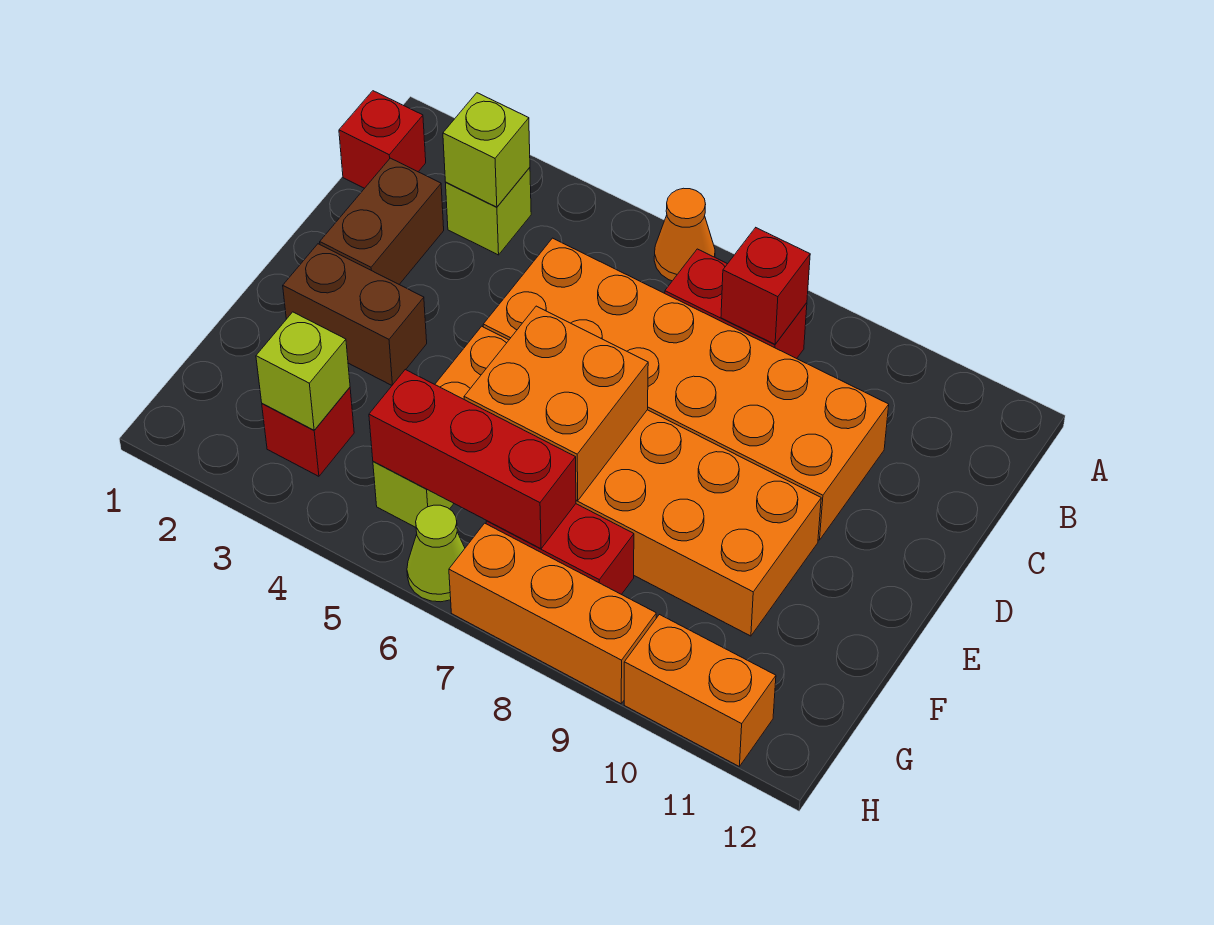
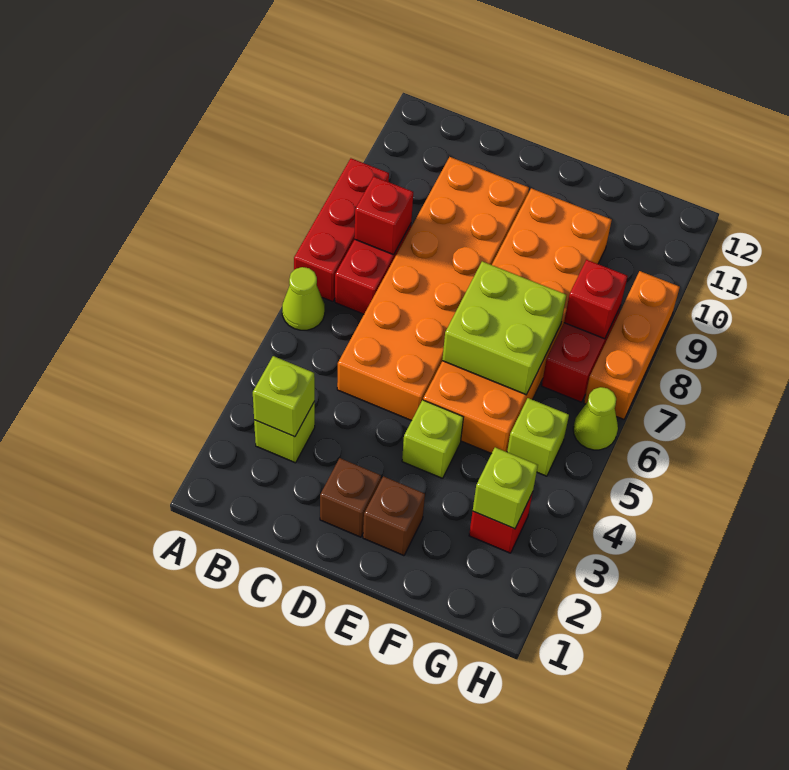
orange cone A6 level 1 -> lime cone A6 level 1
red brick B1 level 1 -> red brick G8 level 2
brown brick C2:D2 level 1 -> brown brick D2 level 1
brown brick E2:E3 level 1 -> brown brick E2 level 1
none -> lime brick E4 level 1
orange brick E6:F7 level 2 -> lime brick E6:F7 level 2
red brick G5:G7 level 2 -> red brick A7:A9 level 1
orange brick H10:H11 level 1 -> none

